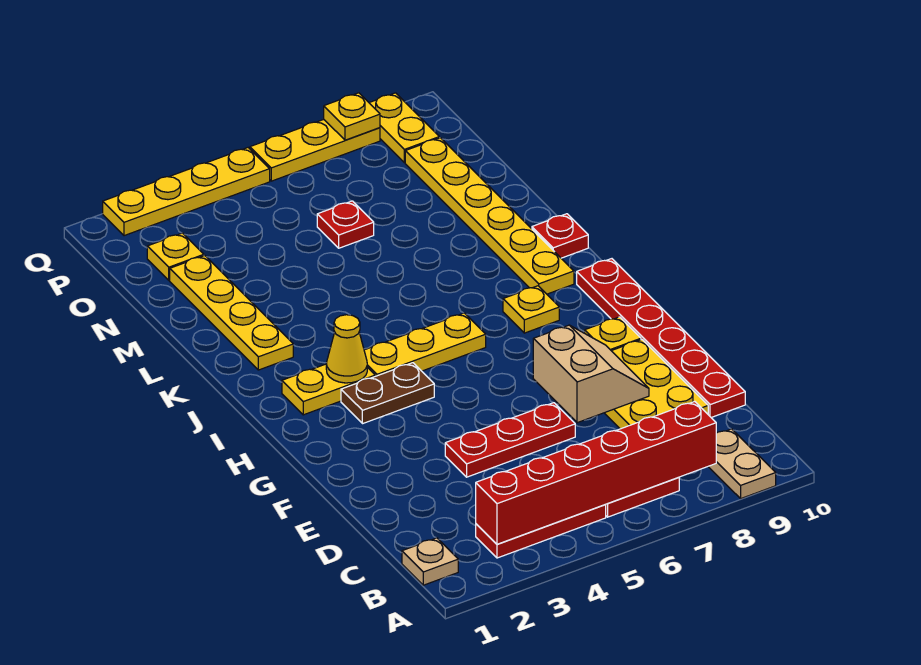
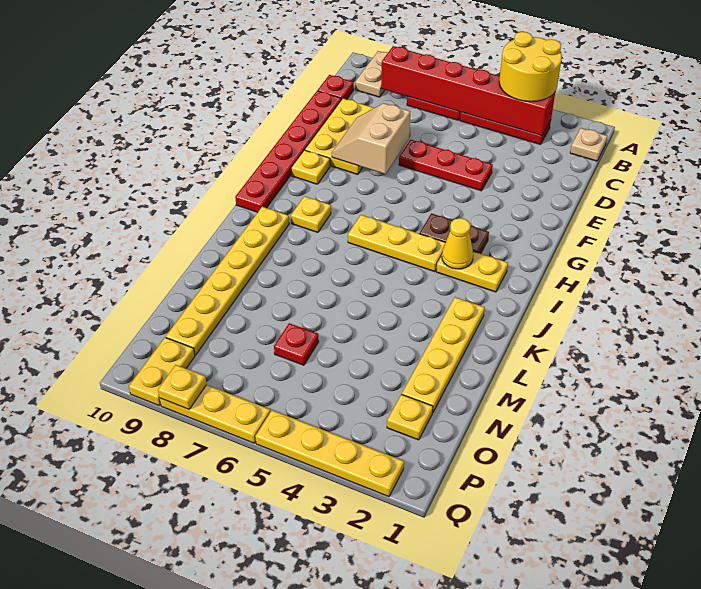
none -> yellow round brick A3:B4 level 3
red plate K10 level 1 -> red plate C10 level 1

